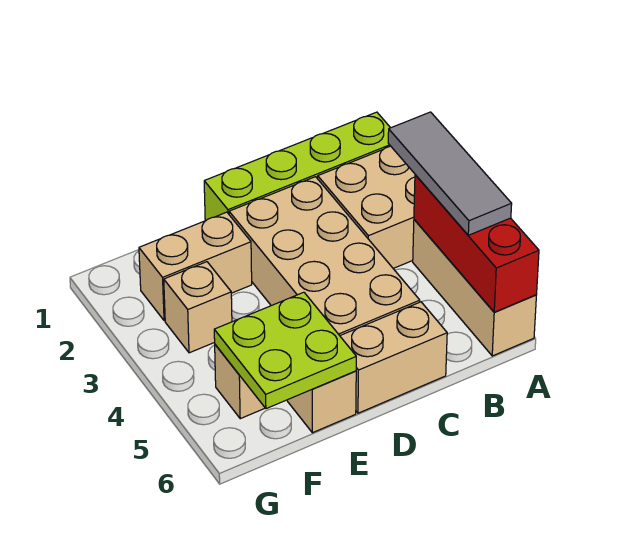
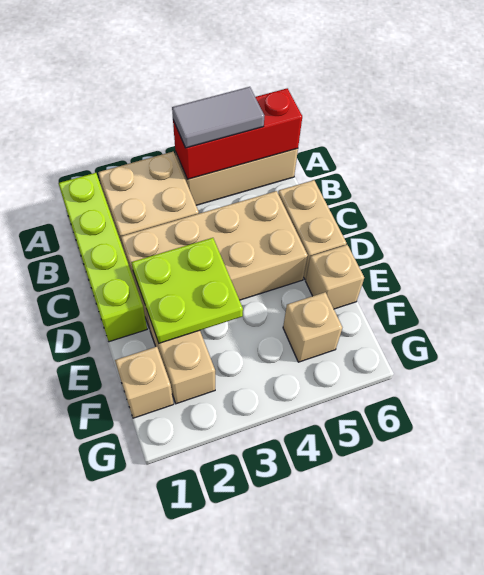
grey tile A3:A5 level 3 -> grey tile A4:A5 level 3
lime plate E5:F6 level 2 -> lime plate D2:E3 level 2
tan brick F3 level 1 -> tan brick F1 level 1

